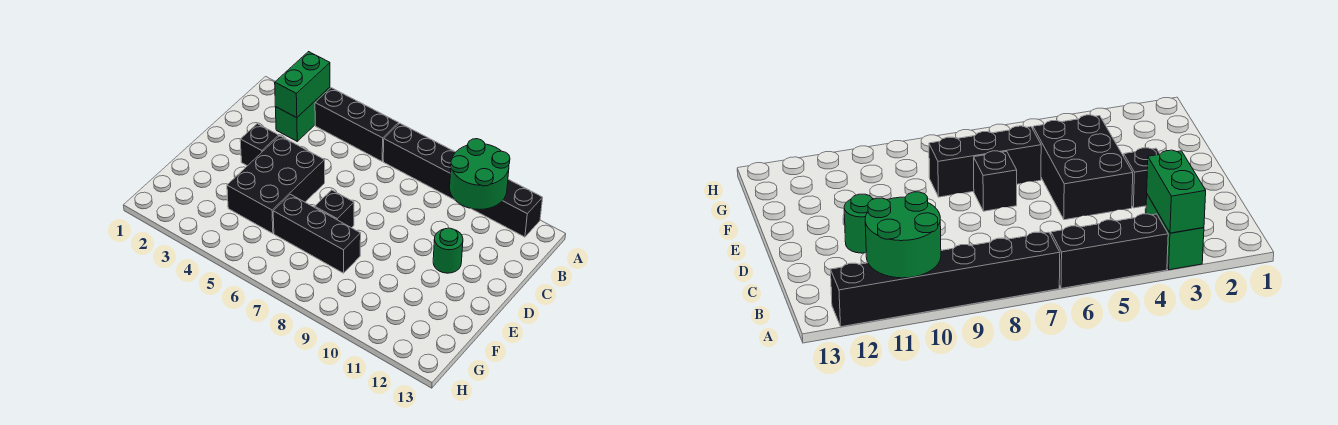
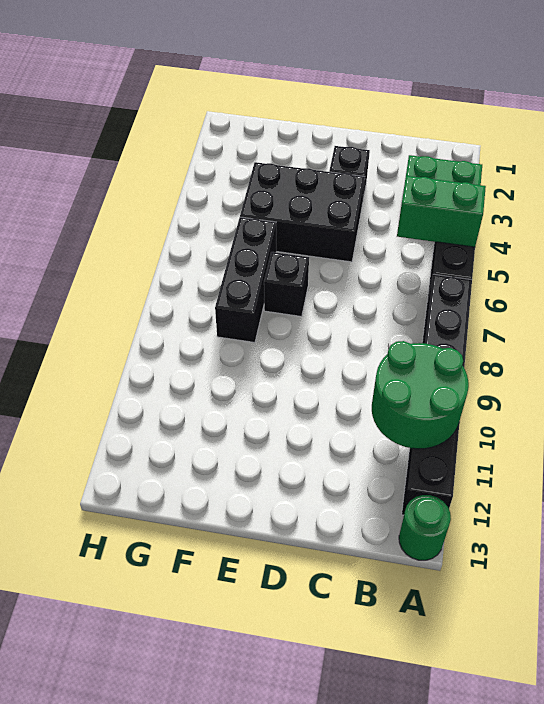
green brick A3:B3 level 2 -> green brick A5:B5 level 2
green round brick D11 level 1 -> green round brick A13 level 1

